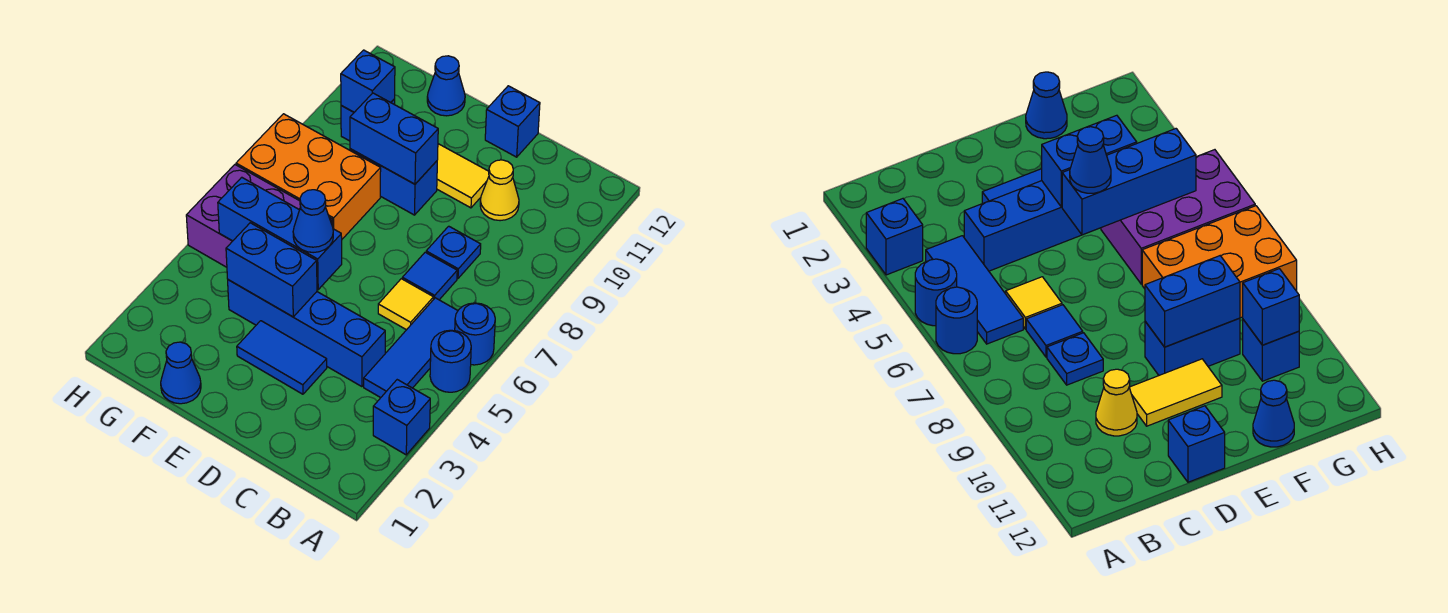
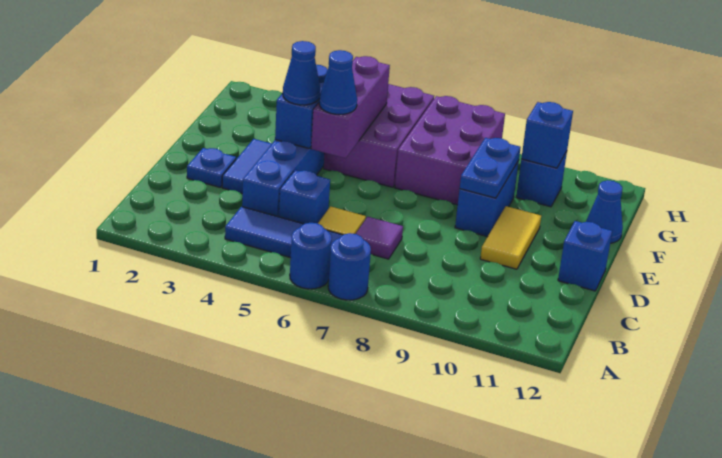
blue brick A3 level 1 -> blue brick C5 level 1
blue round brick A5 level 1 -> blue round brick A7 level 1
blue tile C7 level 1 -> purple tile C7 level 1
blue plate C8 level 1 -> blue plate D2 level 1
yellow cone C10 level 1 -> none
blue brick E5:G5 level 2 -> purple brick E5:G5 level 2
blue brick E9:F9 level 2 -> blue plate E9:F9 level 2
blue cone F1 level 1 -> blue cone E4 level 3
orange brick F7:H8 level 1 -> purple brick F7:H8 level 1

